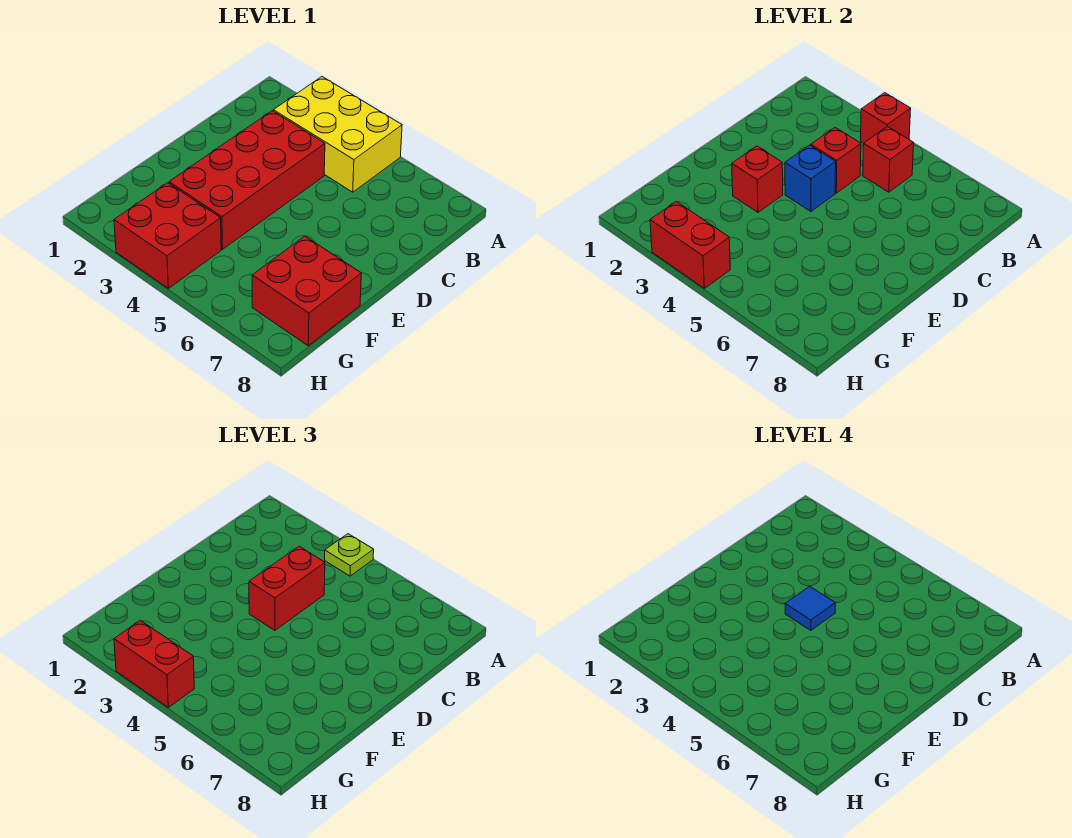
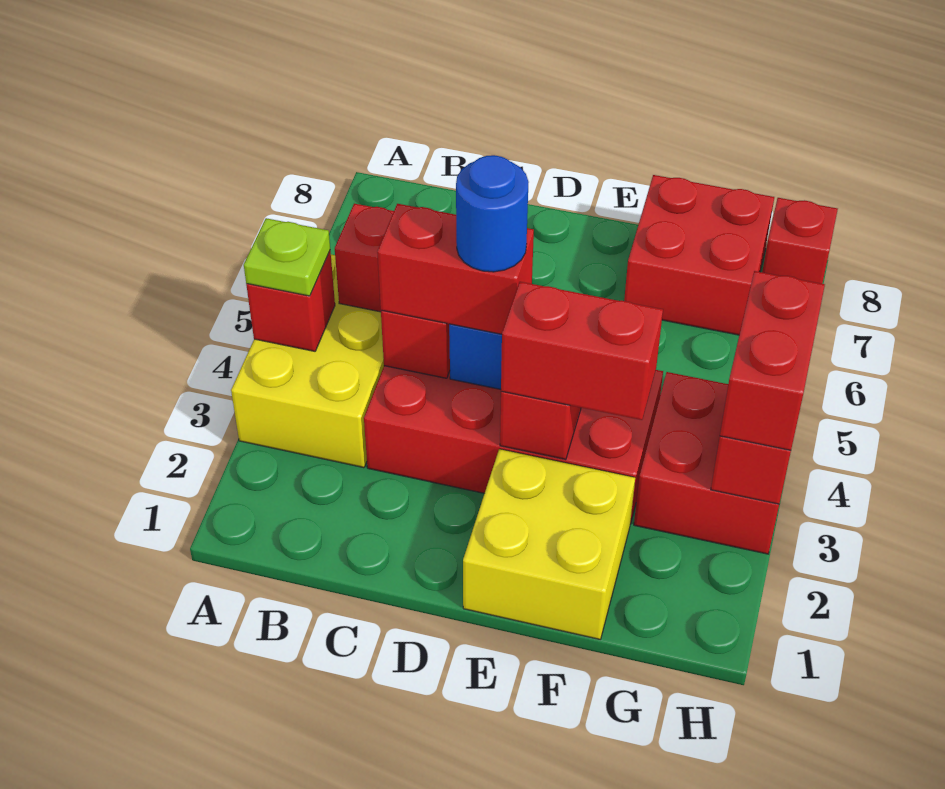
blue tile D4 level 4 -> blue round brick D4 level 4
none -> yellow brick E1:F2 level 1
none -> red brick E3:F3 level 3
none -> red brick H8 level 1

